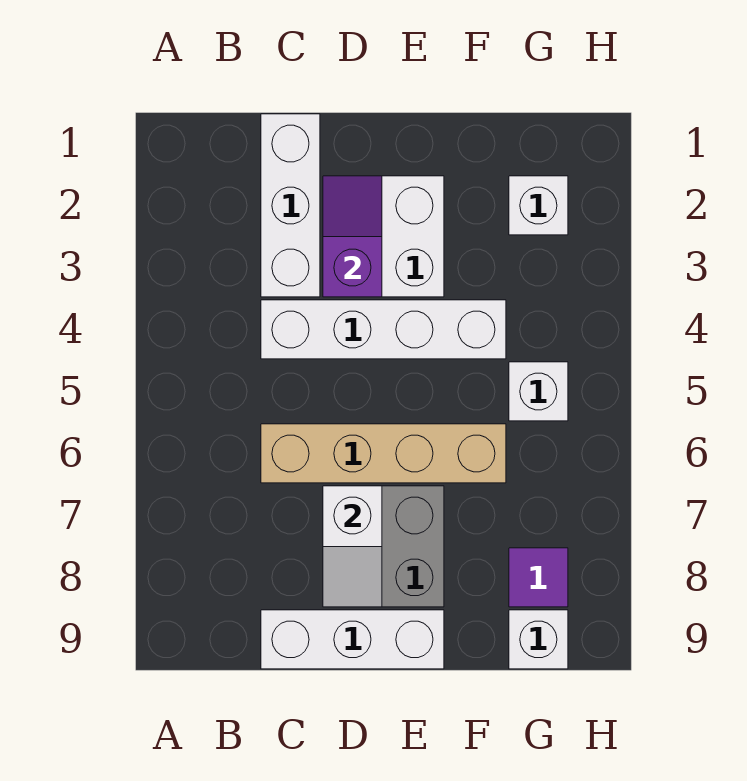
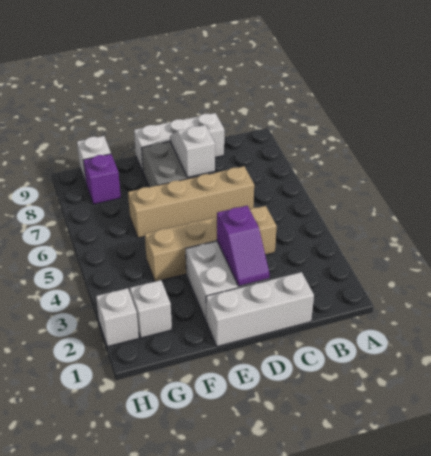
white brick C1:C3 level 1 -> white brick C1:E1 level 1
white brick C4:F4 level 1 -> tan brick C4:F4 level 1
white brick G5 level 1 -> white brick H2 level 1
purple tile G8 level 1 -> purple brick G8 level 1

